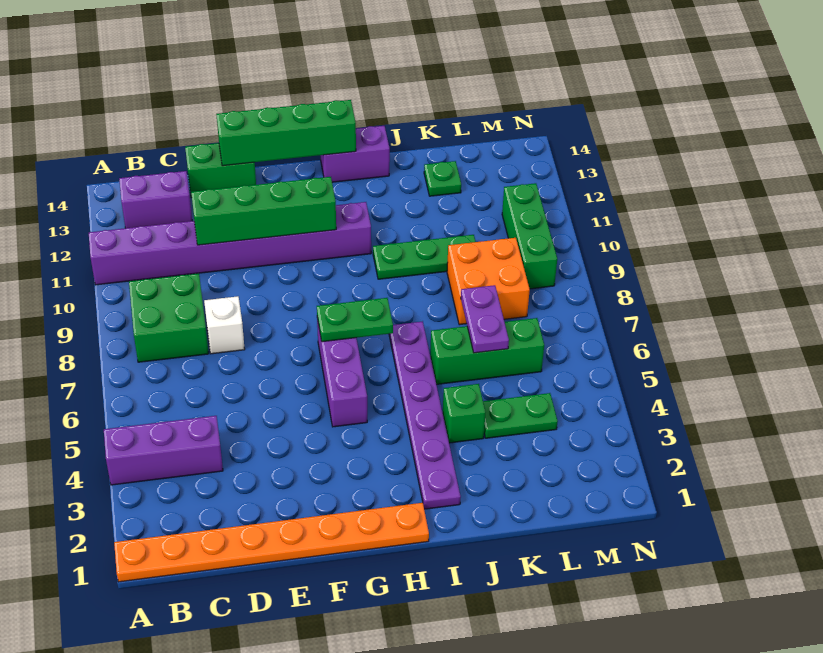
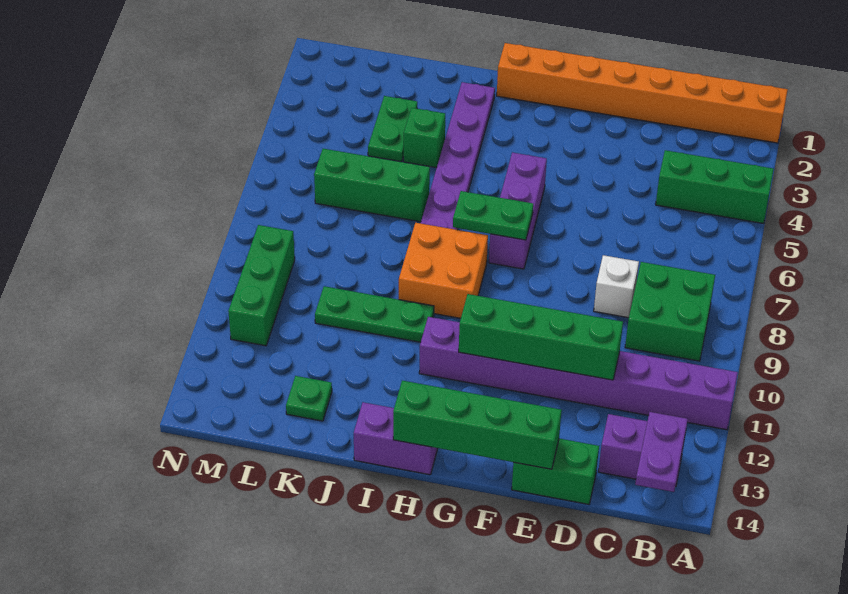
orange plate A1:H1 level 1 -> orange brick A1:H1 level 1
purple brick A4:C4 level 1 -> green brick A4:C4 level 1
green plate K4:L4 level 1 -> green plate K3:K4 level 1
purple plate K6:K7 level 2 -> purple plate B13:B14 level 2
orange brick K8:L9 level 1 -> orange brick H8:I9 level 1

